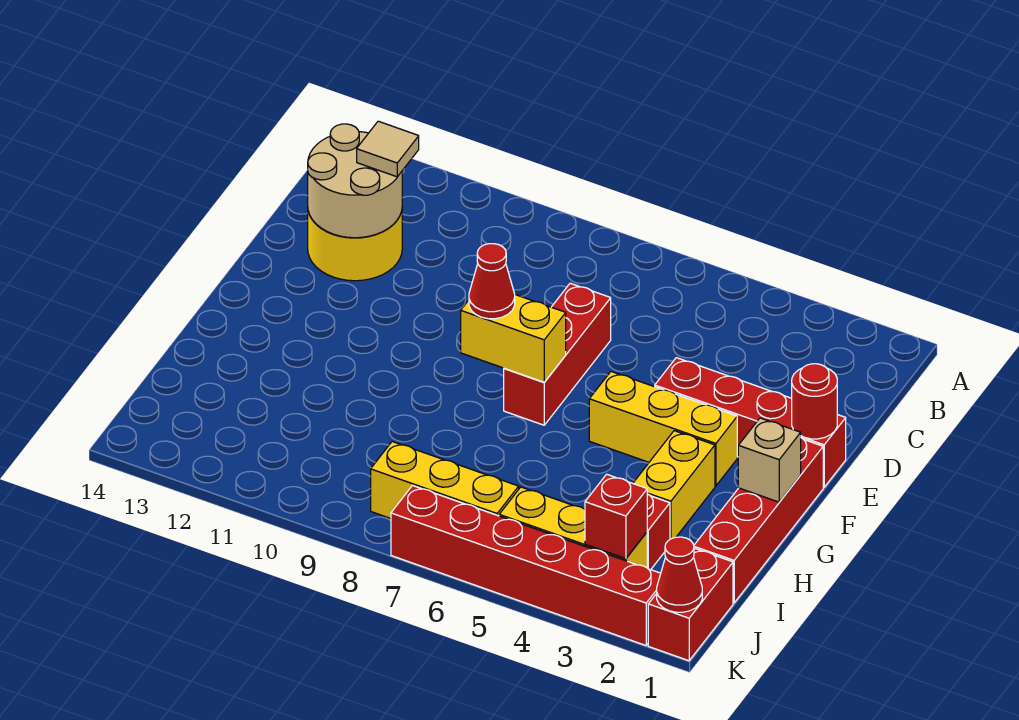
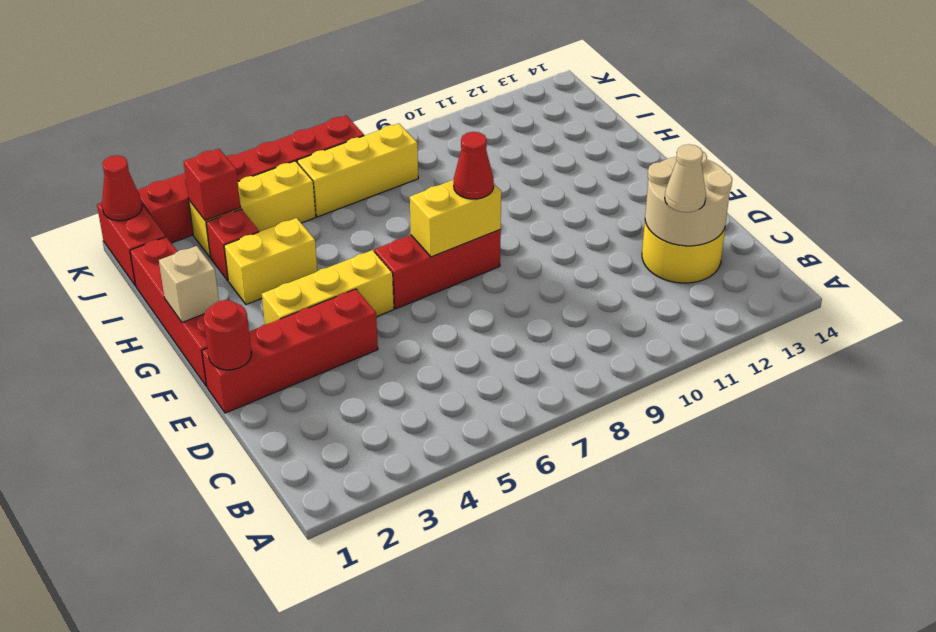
tan tile C12 level 3 -> tan cone C12 level 3
red brick D7:F7 level 1 -> red brick F6:F8 level 1
yellow brick G3:H3 level 1 -> yellow brick H3:H4 level 1

